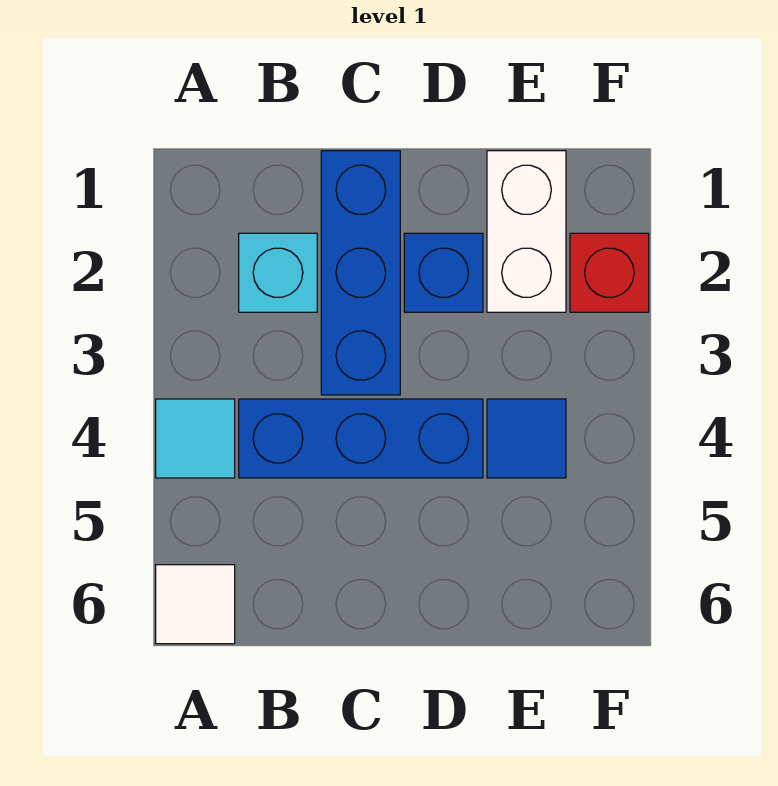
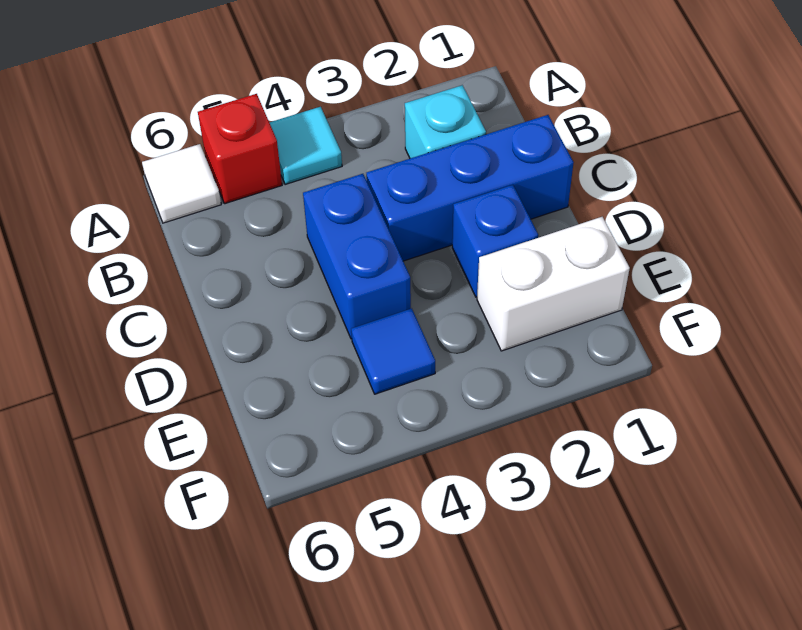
blue brick B4:D4 level 1 -> blue brick C4:D4 level 1
red brick F2 level 1 -> red brick A5 level 1

